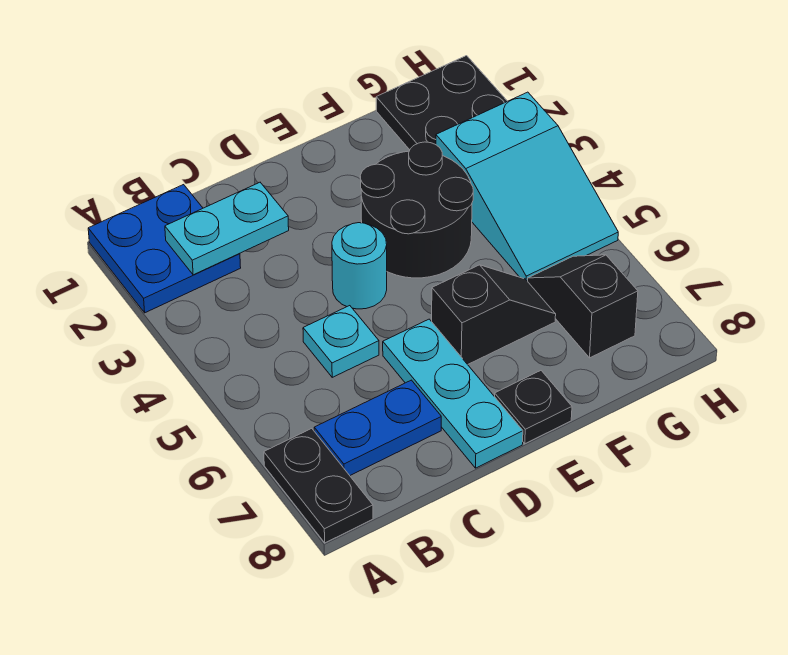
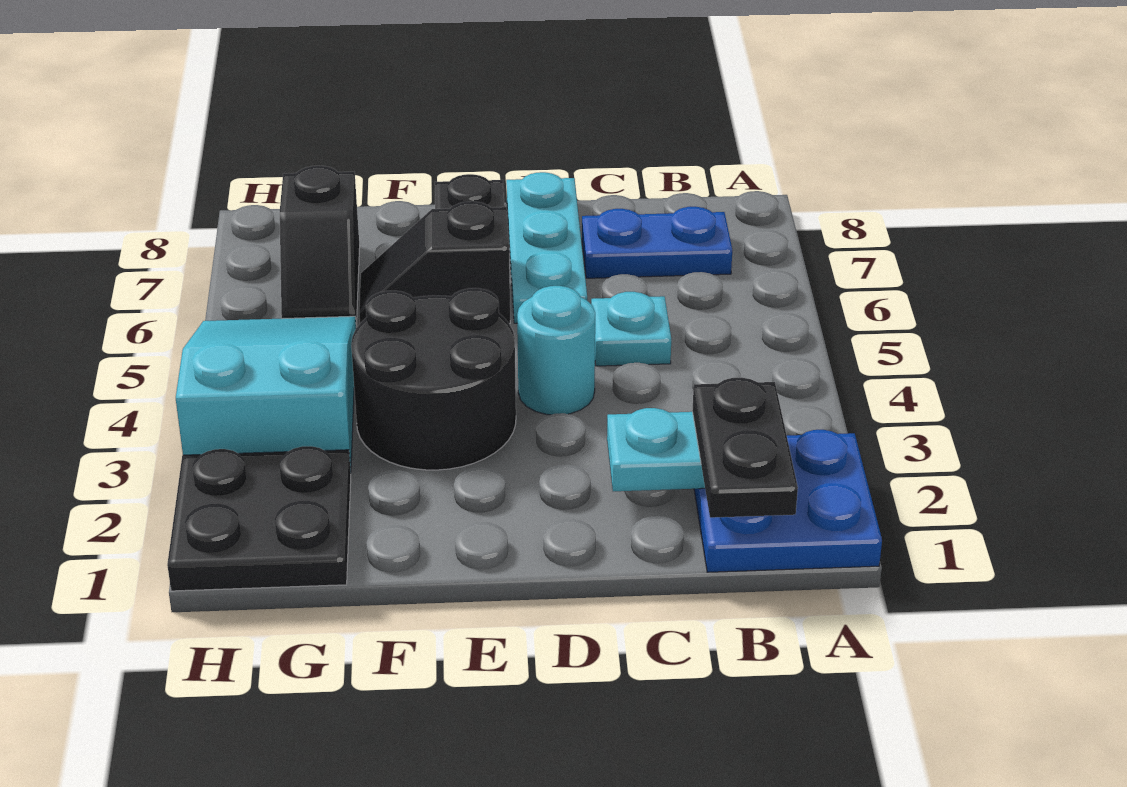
black plate A7:A8 level 1 -> black plate B1:B2 level 3

